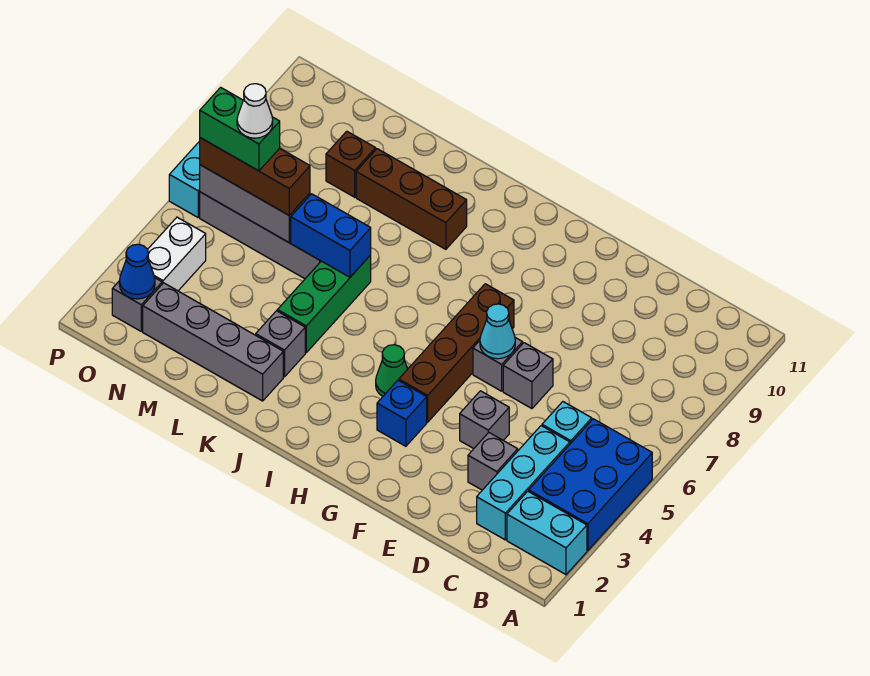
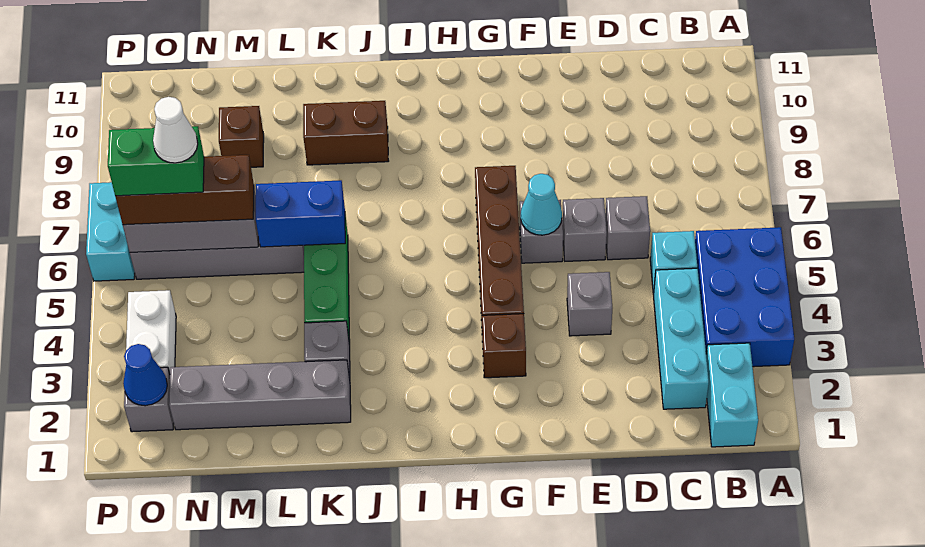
cyan brick A2:B2 level 1 -> cyan brick B1:B2 level 1
grey brick D3 level 1 -> grey brick D6 level 1
blue brick G3 level 1 -> brown brick G3 level 1
green cone H4 level 1 -> none
brown brick J9:L9 level 1 -> brown brick J9:K9 level 1

